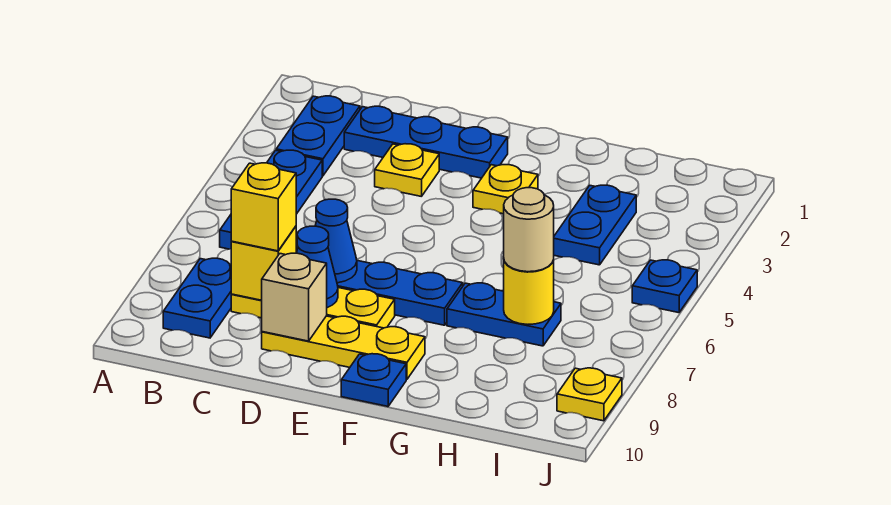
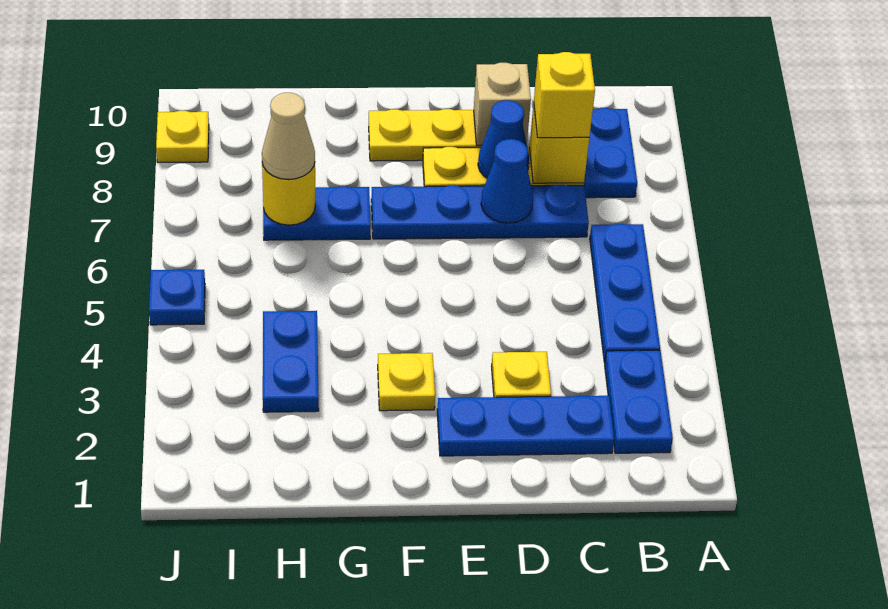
blue plate F10 level 1 -> none
tan round brick H7 level 3 -> tan cone H7 level 3

